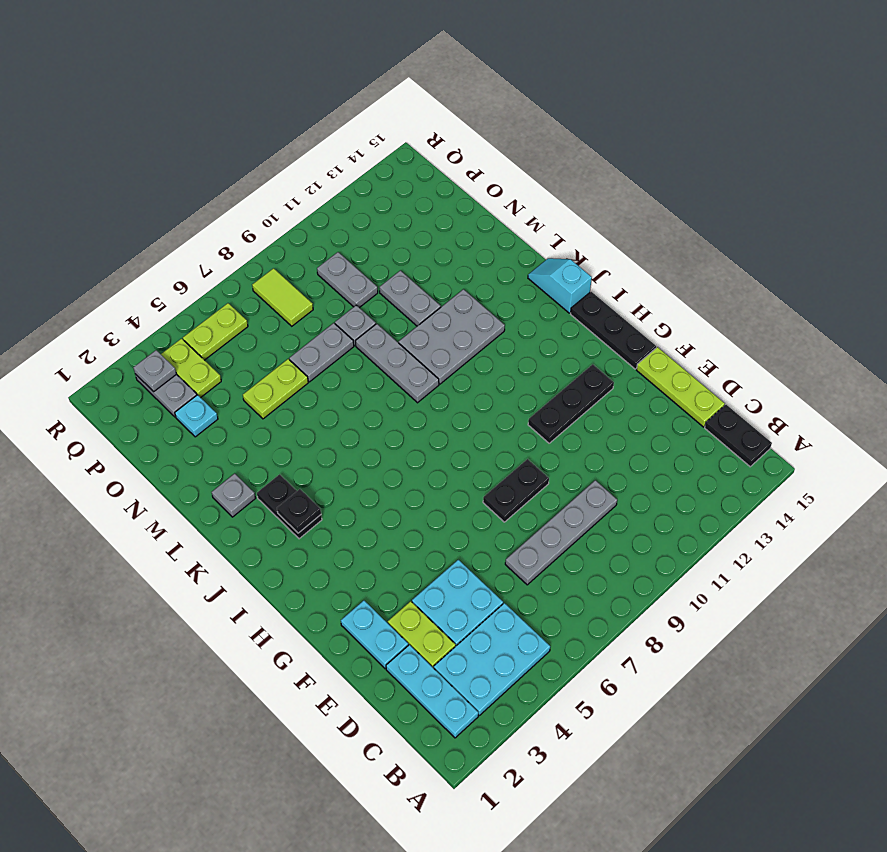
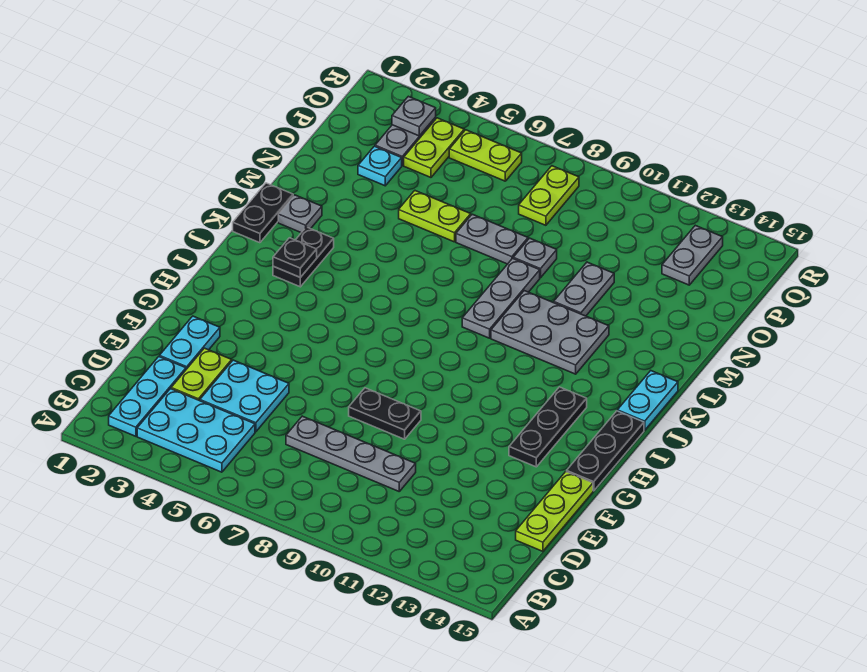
black plate B15:C15 level 1 -> black plate K1:L1 level 1
black plate G11:G13 level 1 -> black plate G13:I13 level 1
cyan slope J15:K15 level 1 top J -> cyan plate J15:K15 level 1
grey plate O10:P10 level 1 -> grey plate P13:Q13 level 1
lime tile P8:Q8 level 1 -> lime plate P8:Q8 level 1

